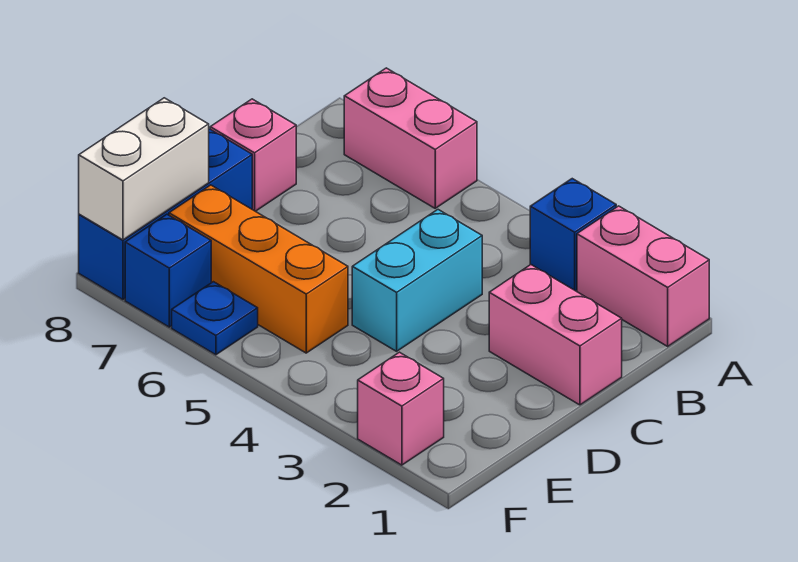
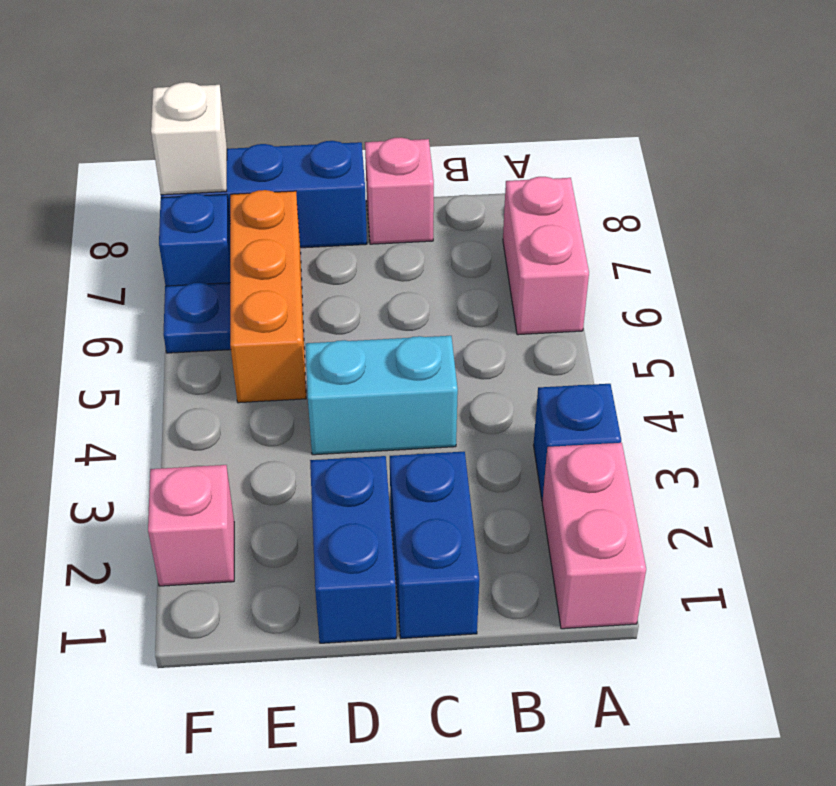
pink brick C1:C2 level 1 -> blue brick C1:C2 level 1
none -> blue brick D1:D2 level 1
white brick E8:F8 level 2 -> white brick F8 level 2

